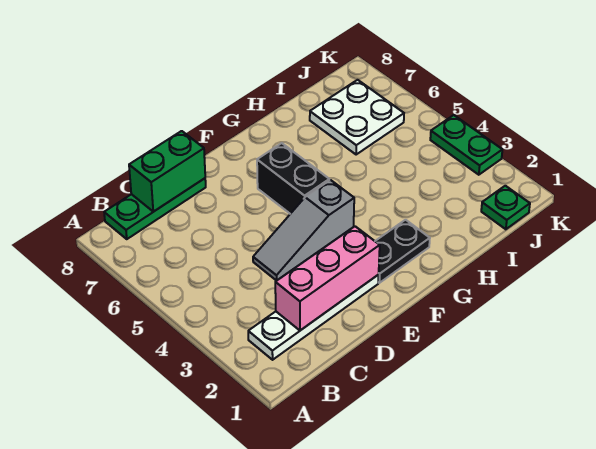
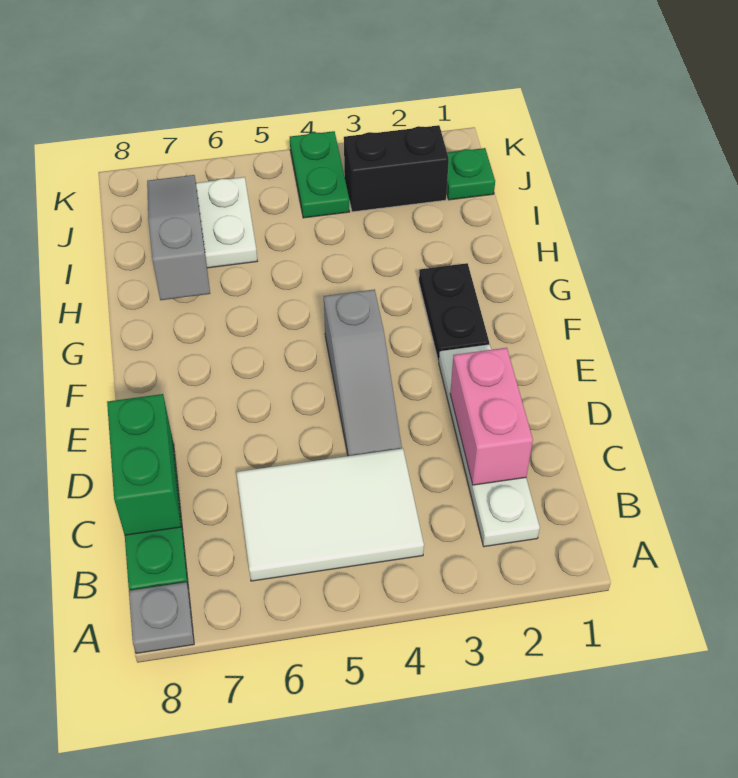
none -> grey plate A8 level 1
none -> white tile B4:C6 level 1
pink brick C2:E2 level 2 -> pink brick C2:D2 level 2
black brick F5:F6 level 1 -> black brick J2:J3 level 1
none -> grey slope H7:J7 level 2 top H
green plate K3:K4 level 1 -> green plate J4:K4 level 1

